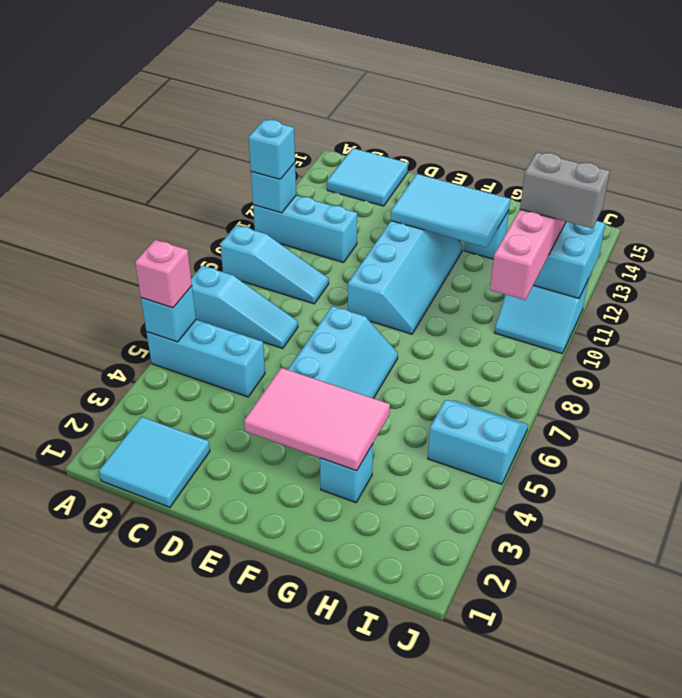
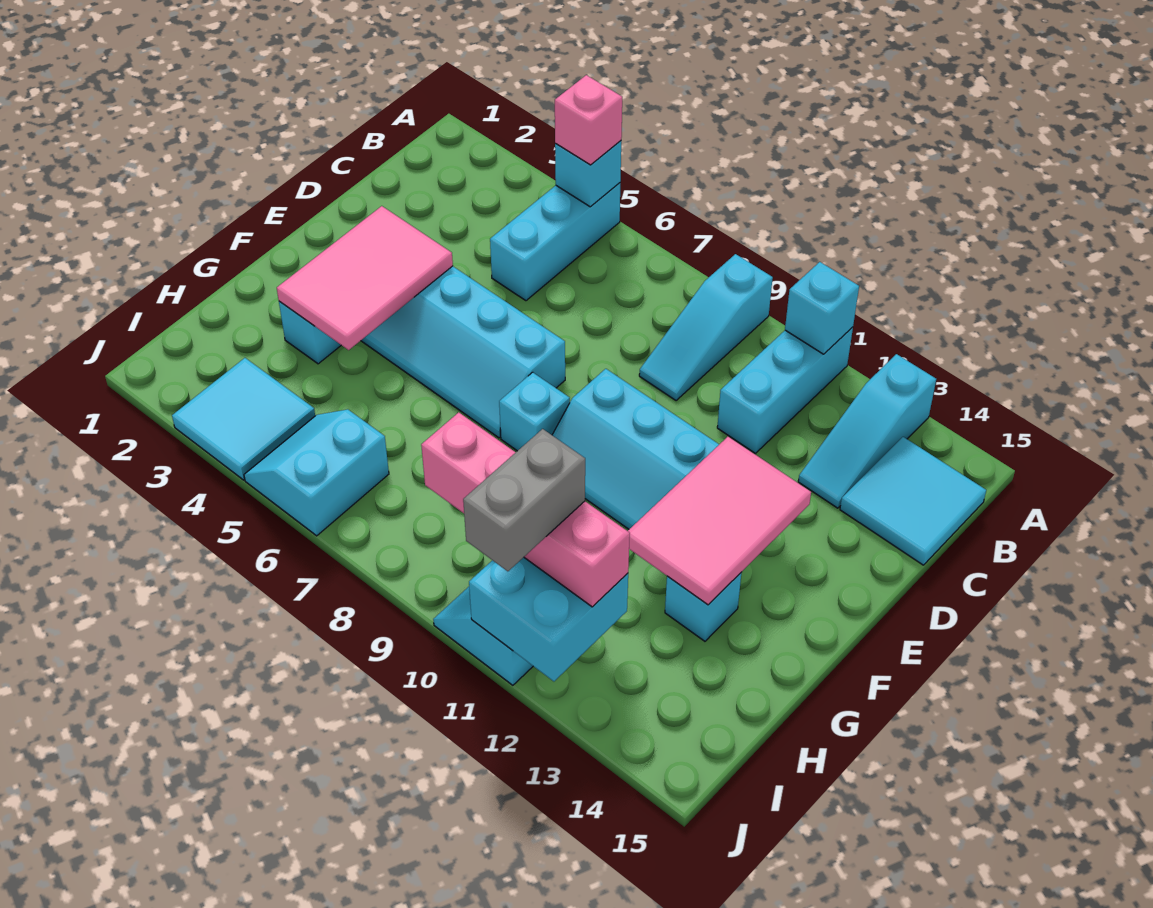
cyan slope A7:C7 level 1 top A -> cyan slope A13:C13 level 1 top A
cyan brick A11 level 3 -> cyan brick F8 level 1
cyan tile B1:C2 level 1 -> cyan tile I3:J4 level 1
cyan tile E12:G13 level 2 -> pink tile E12:G13 level 2
cyan slope I5:J6 level 1 top 5 -> cyan slope I5:J6 level 1 top 6

